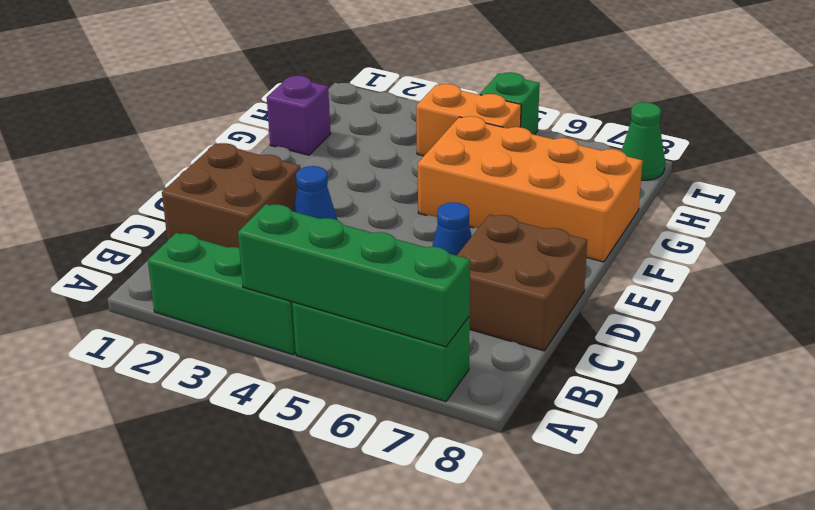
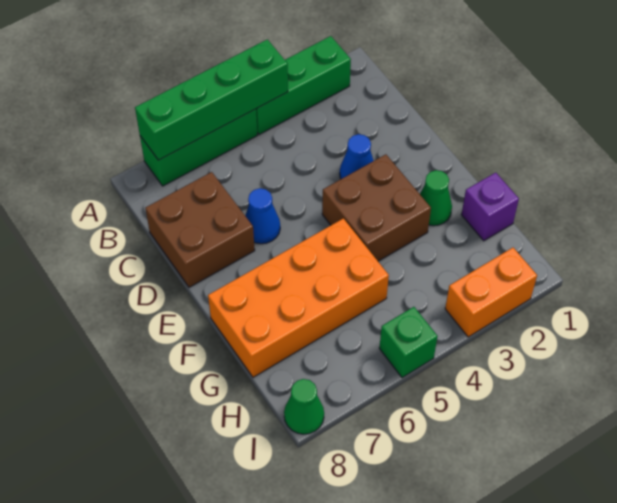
brown brick C1:D2 level 1 -> brown brick E3:F4 level 1
none -> green cone F2 level 1
orange brick H4:H5 level 1 -> orange brick I2:I3 level 1

